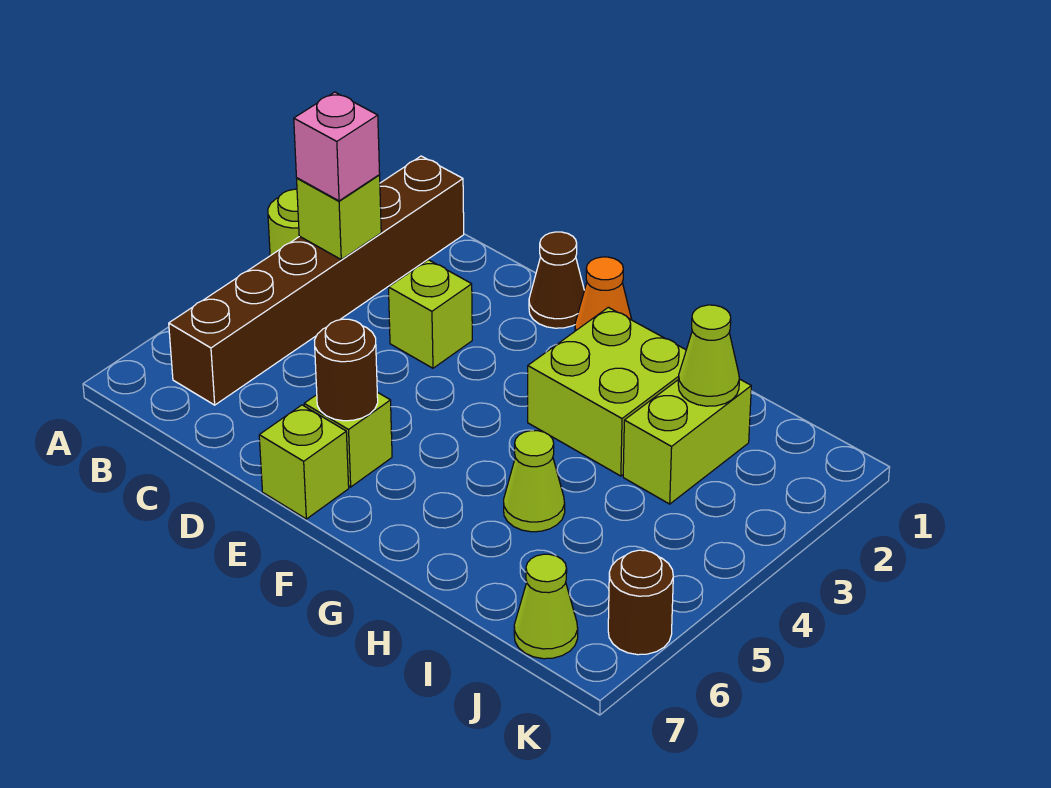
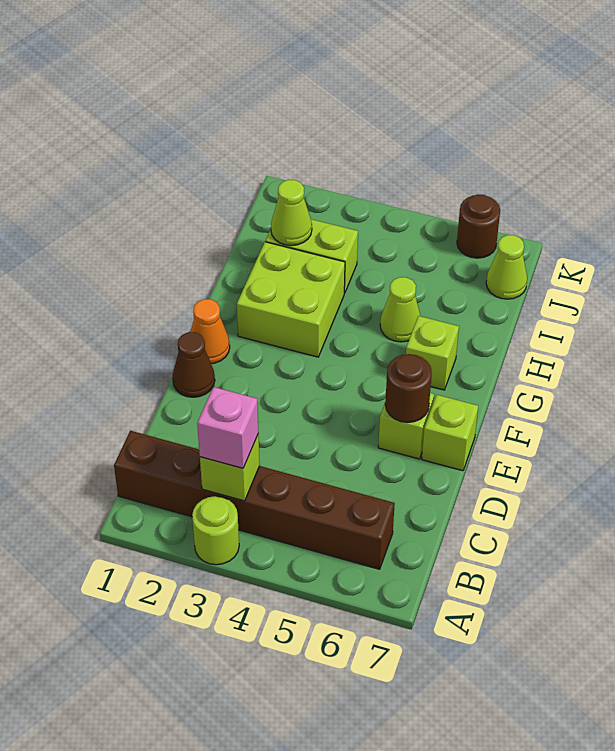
lime brick D3 level 1 -> lime brick G6 level 1

